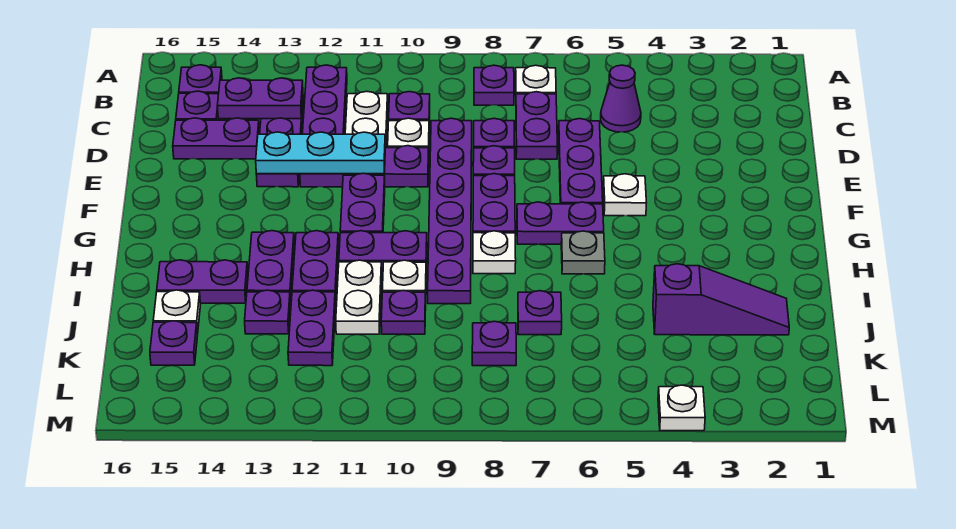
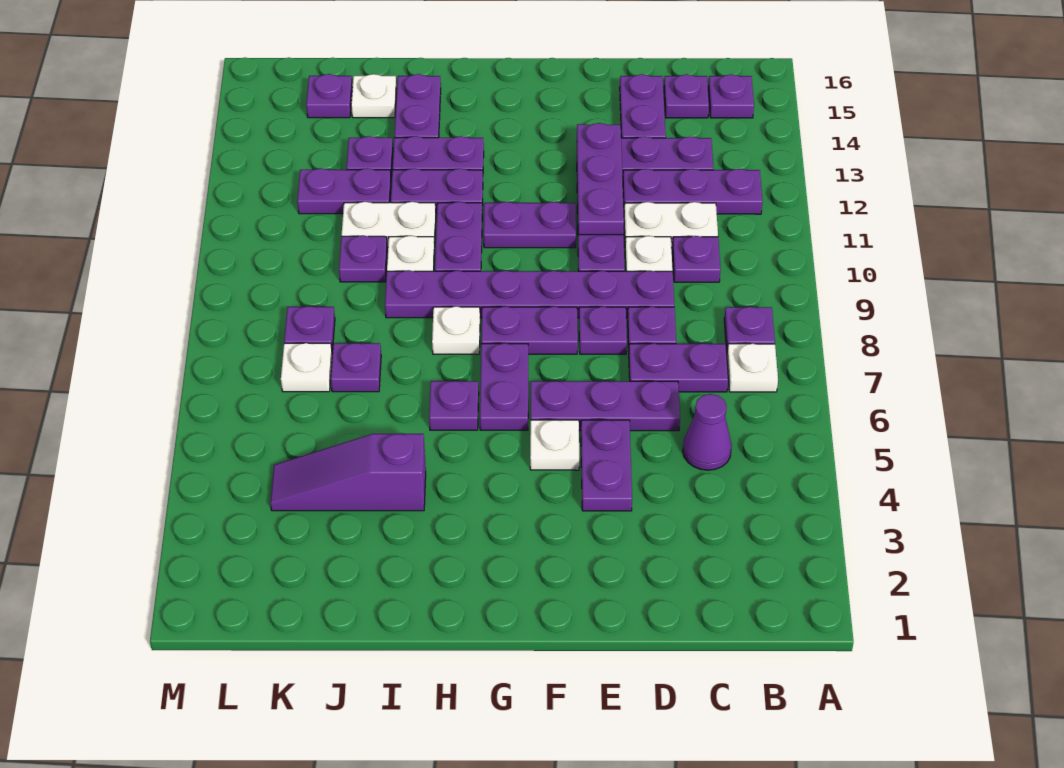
purple plate C13:C14 level 2 -> purple plate E4:E5 level 1
cyan plate E11:E13 level 2 -> purple plate E11:E13 level 2
grey plate H6 level 1 -> purple plate H6 level 1
purple slope J2:J4 level 1 top 4 -> purple slope I4:K4 level 1 top I
white plate M4 level 1 -> white plate K7 level 1

